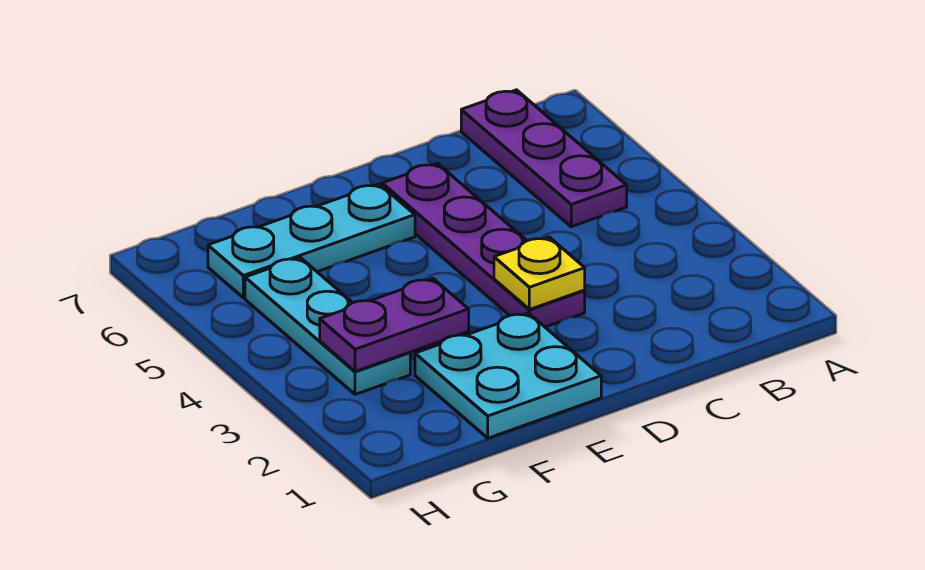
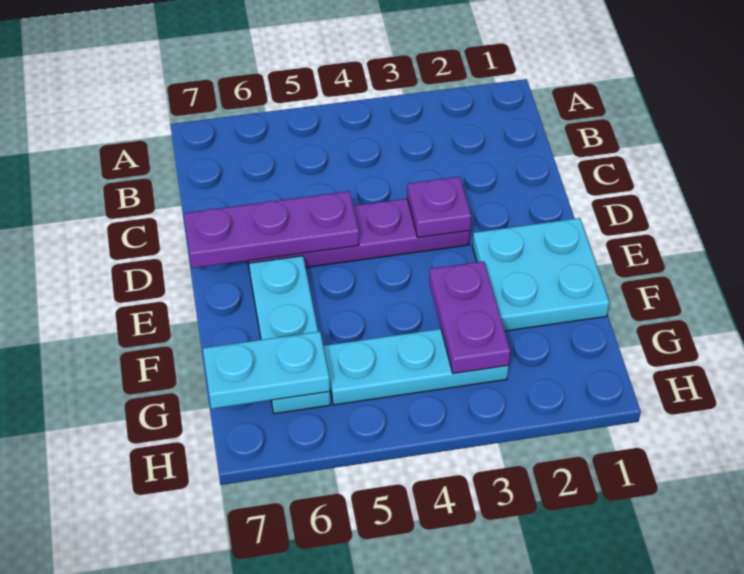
purple plate B5:B7 level 1 -> purple plate D5:D7 level 2
yellow plate D3 level 2 -> purple plate D3 level 2
none -> cyan plate G6:G7 level 2

